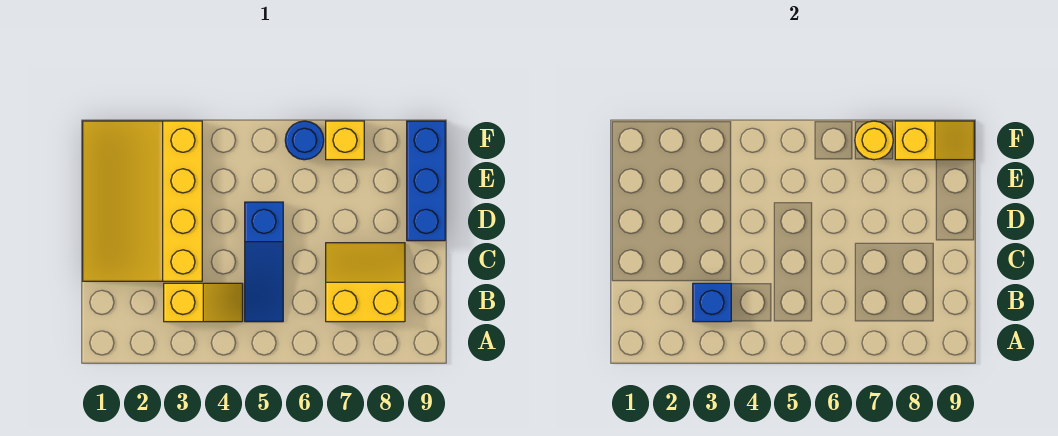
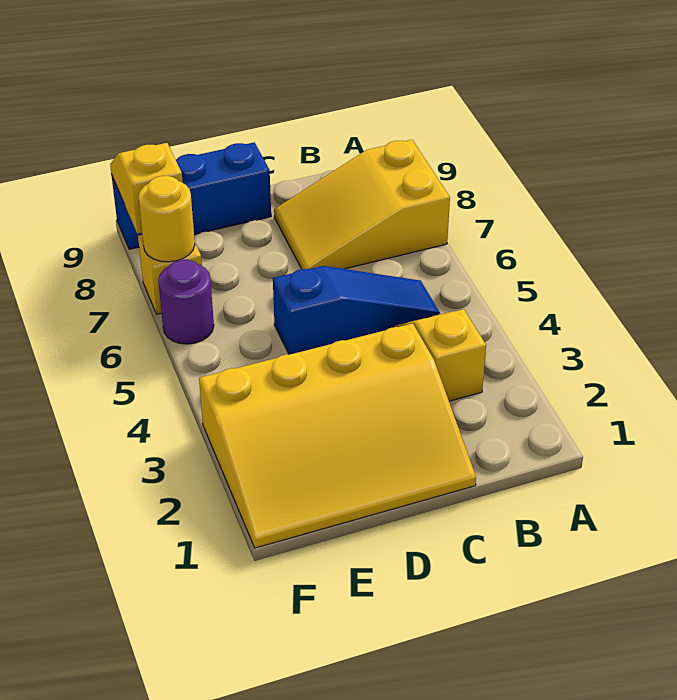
blue brick B3 level 2 -> none
yellow slope B7:C8 level 1 top B -> yellow slope A7:C8 level 1 top A
blue round brick F6 level 1 -> purple round brick F6 level 1

